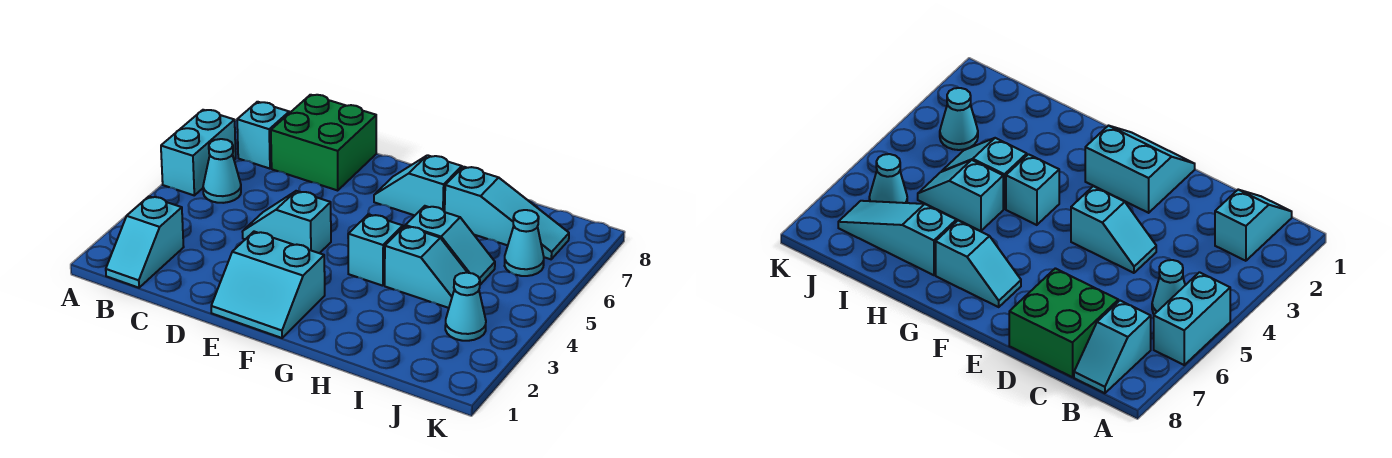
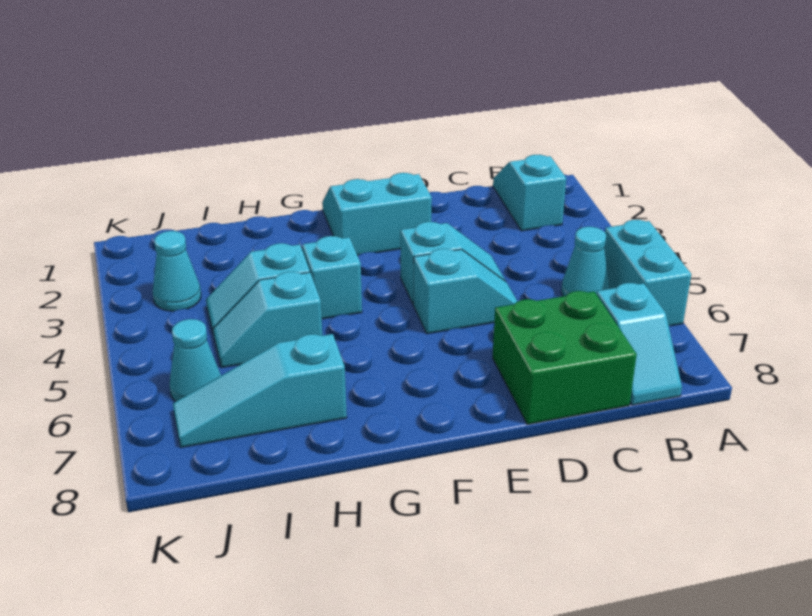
cyan slope F7:G7 level 1 top G -> cyan slope D5:E5 level 1 top E

